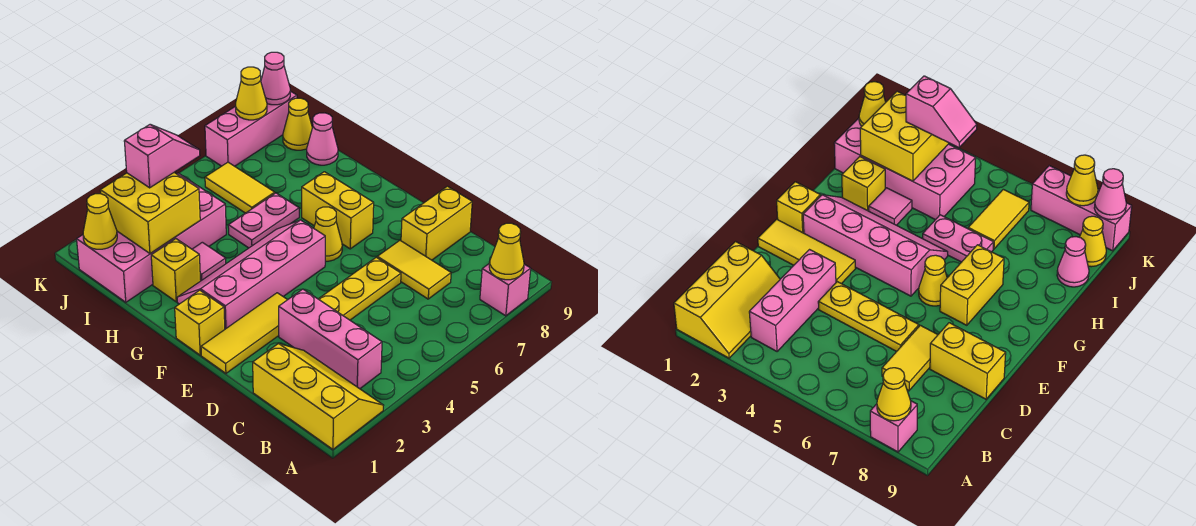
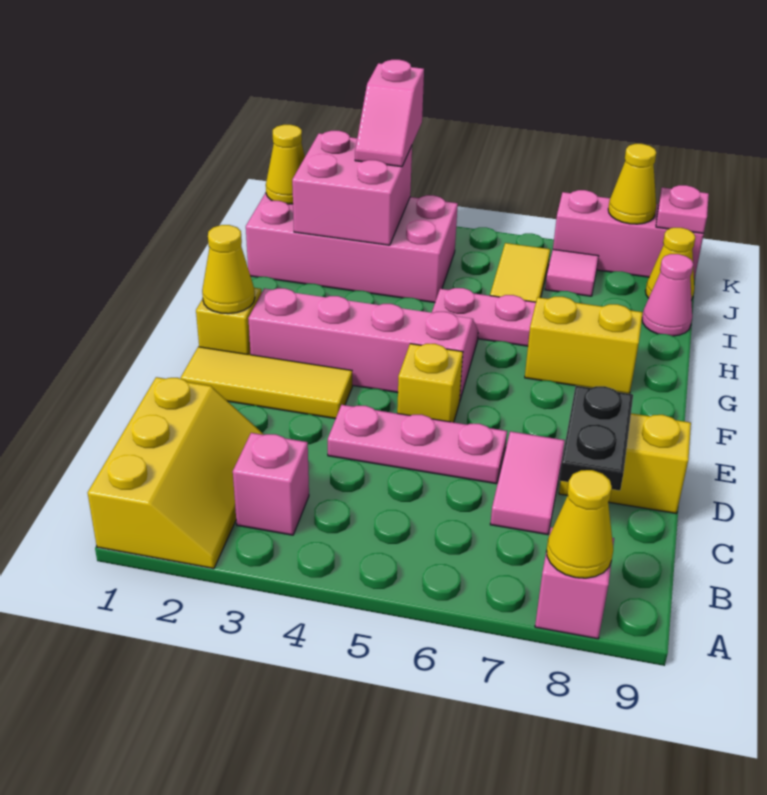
pink brick B3:D3 level 1 -> pink brick B3 level 1
yellow tile C7:D7 level 1 -> pink tile C7:D7 level 1
none -> black plate C8:D8 level 2
yellow plate D4:D6 level 1 -> pink plate D4:D6 level 1
yellow cone F6 level 1 -> yellow cone F1 level 2
yellow brick F7:G7 level 1 -> yellow brick G7:G8 level 1
yellow brick H2 level 1 -> yellow brick E5 level 1
pink tile H3 level 1 -> pink tile J7 level 1
yellow brick I2:J3 level 2 -> pink brick I2:J3 level 2
pink slope J3:J4 level 3 top 3 -> pink slope J3:K3 level 3 top K
pink cone K9 level 2 -> pink plate K9 level 2

